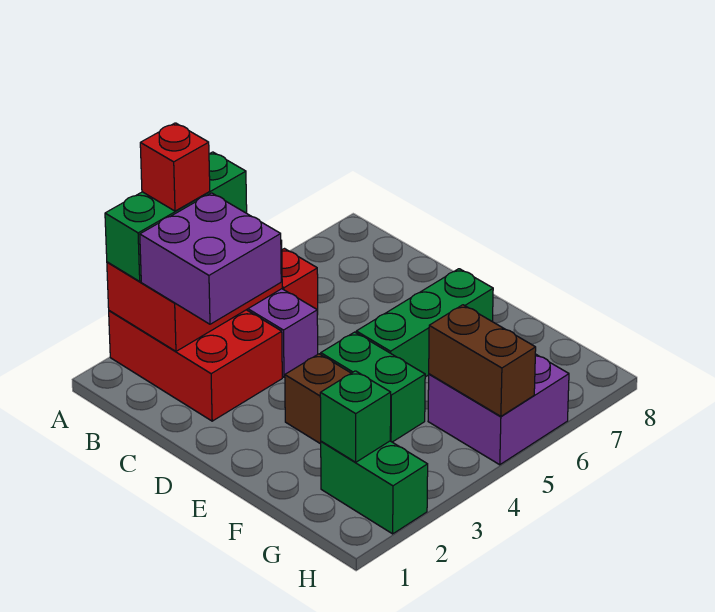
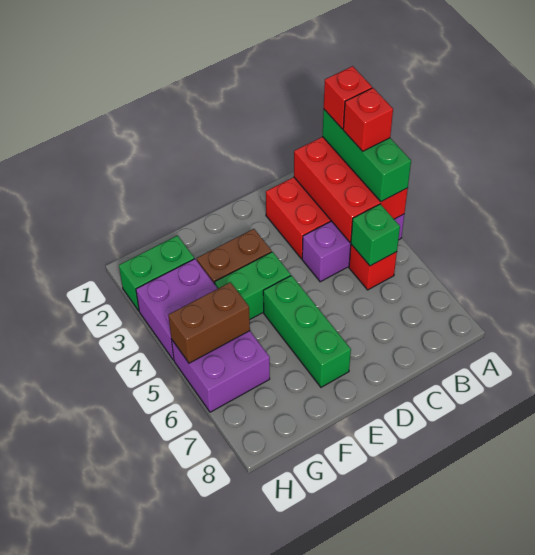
none -> red brick A2 level 4
purple brick B2:C3 level 3 -> purple brick G3:H4 level 1
green brick G2 level 2 -> green brick B5 level 2

